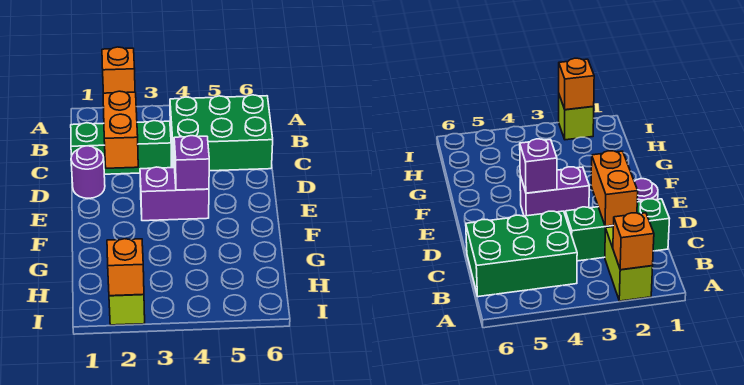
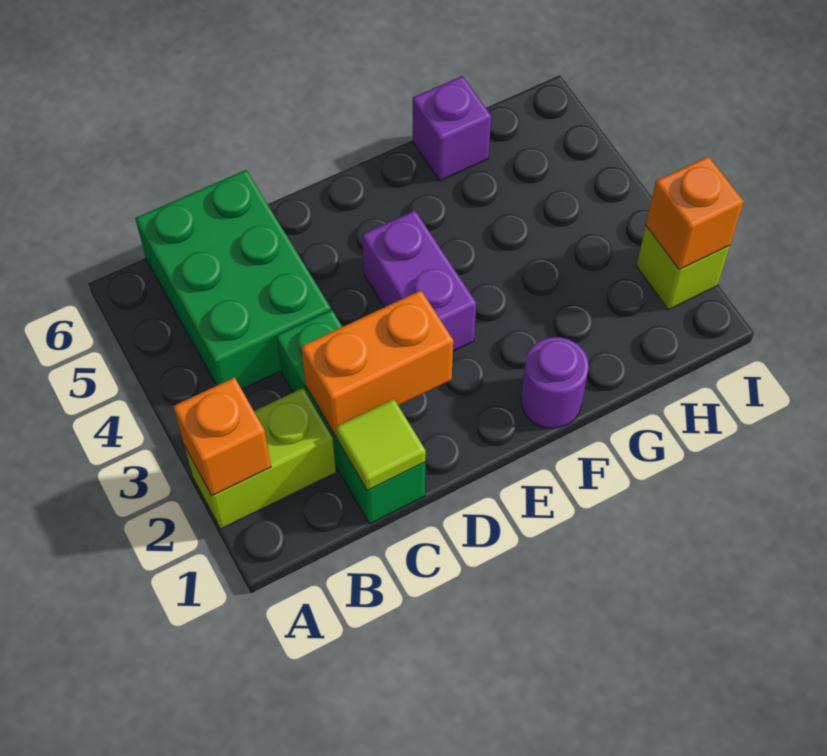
none -> lime tile C1 level 2
purple round brick D1 level 1 -> purple round brick F1 level 1
purple brick E4 level 2 -> purple brick G6 level 1

